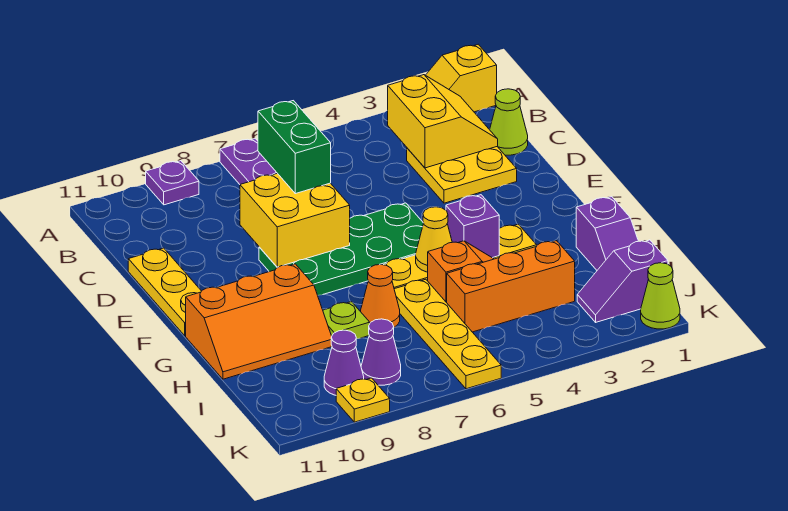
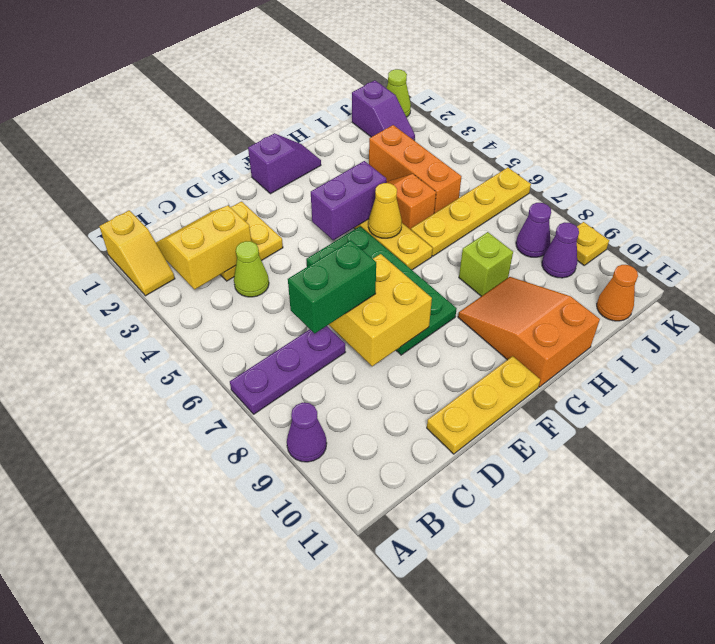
purple plate A9 level 1 -> purple cone A9 level 1
lime cone C1 level 1 -> lime cone C4 level 1
purple brick G4 level 2 -> purple brick F4:G4 level 2
orange slope G9:H11 level 1 top G -> orange slope G9:H11 level 1 top 11
purple slope H1:I1 level 1 top H -> purple slope F1:G1 level 1 top F
orange cone H7 level 1 -> orange cone J11 level 1
lime plate H8 level 1 -> lime brick H8 level 1

